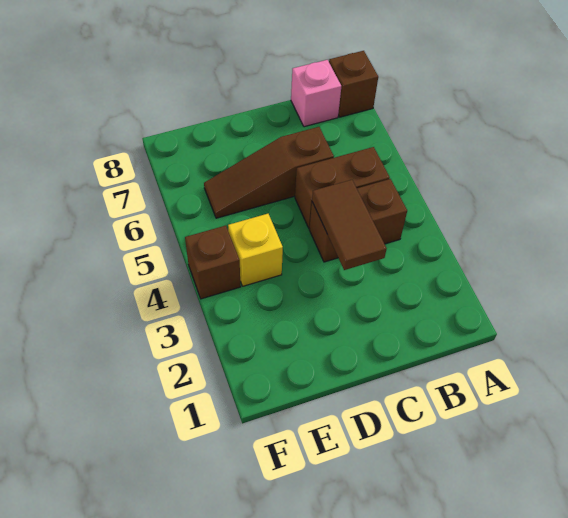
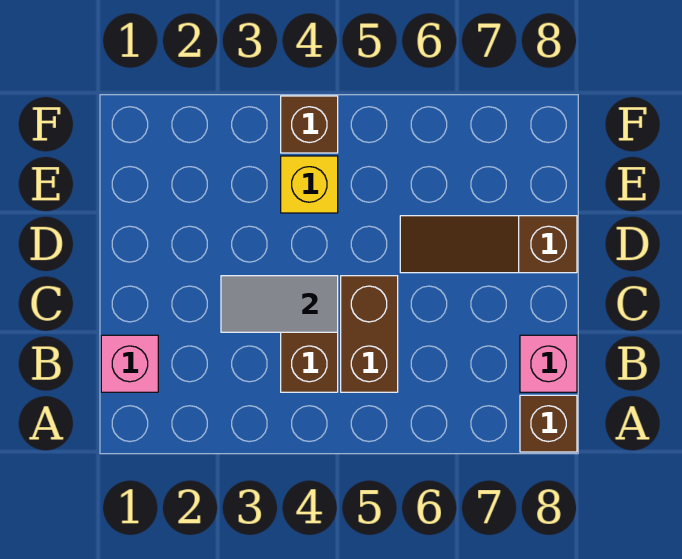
none -> pink brick B1 level 1
brown tile C3:C4 level 2 -> grey tile C3:C4 level 2
brown slope C6:E6 level 1 top C -> brown slope D6:D8 level 1 top 8

